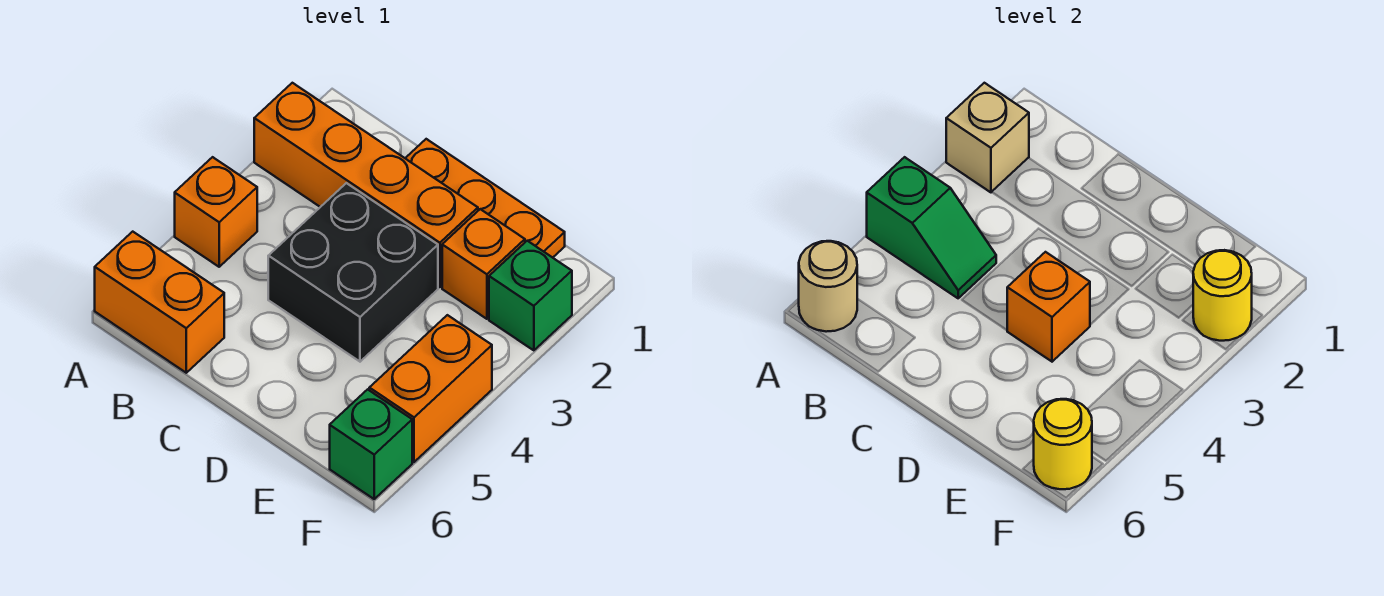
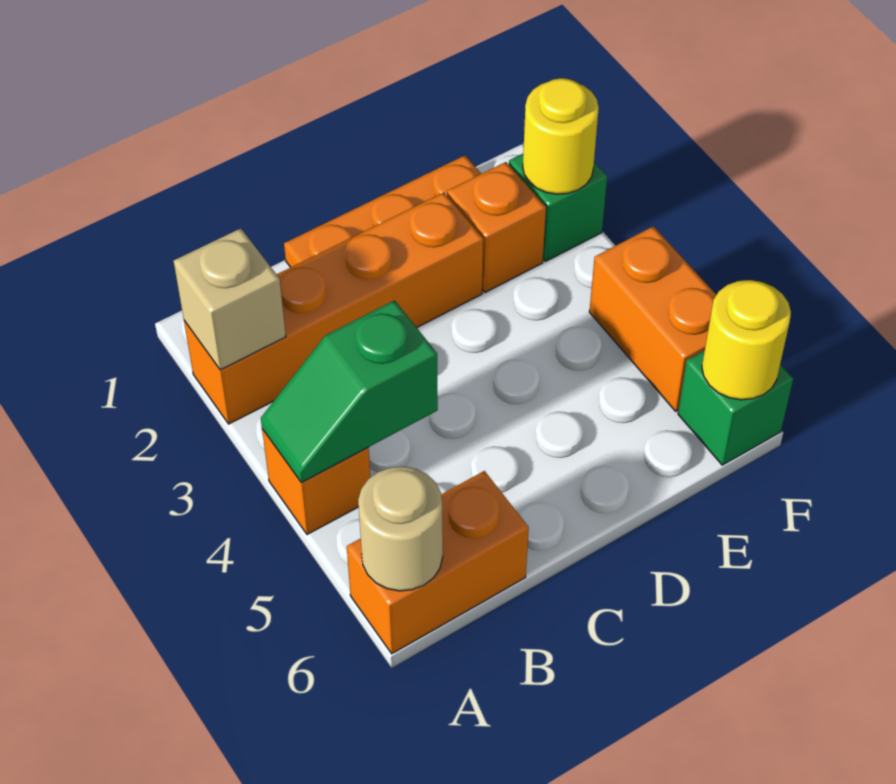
green slope A4:B4 level 2 top A -> green slope A4:B4 level 2 top B
black brick C3:D4 level 1 -> none
orange brick D4 level 2 -> none

